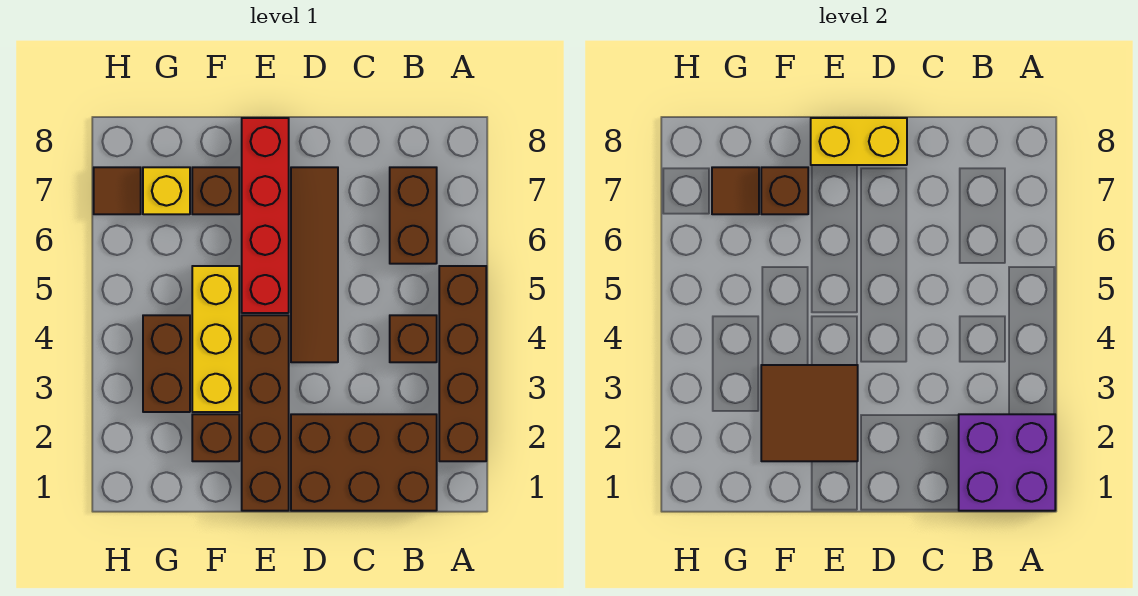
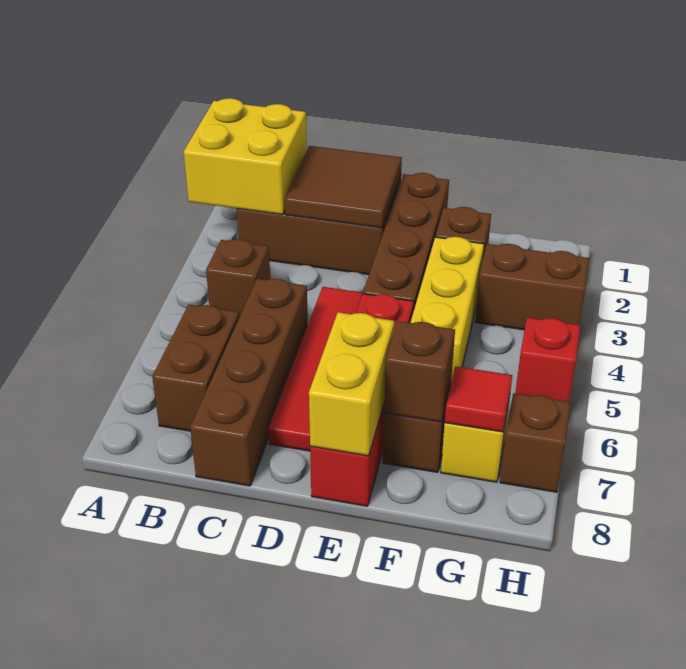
purple brick A1:B2 level 2 -> yellow brick A1:B2 level 2
brown brick A2:A5 level 1 -> brown brick C5:C8 level 1
brown tile D4:D7 level 1 -> red tile D4:D7 level 1
yellow brick D8:E8 level 2 -> yellow brick E7:E8 level 2
brown tile E2:F3 level 2 -> brown tile C1:D2 level 2
brown brick G3:G4 level 1 -> brown brick G3:H3 level 1
brown tile G7 level 2 -> red tile G7 level 2
none -> red brick H5 level 1
brown tile H7 level 1 -> brown brick H7 level 1

